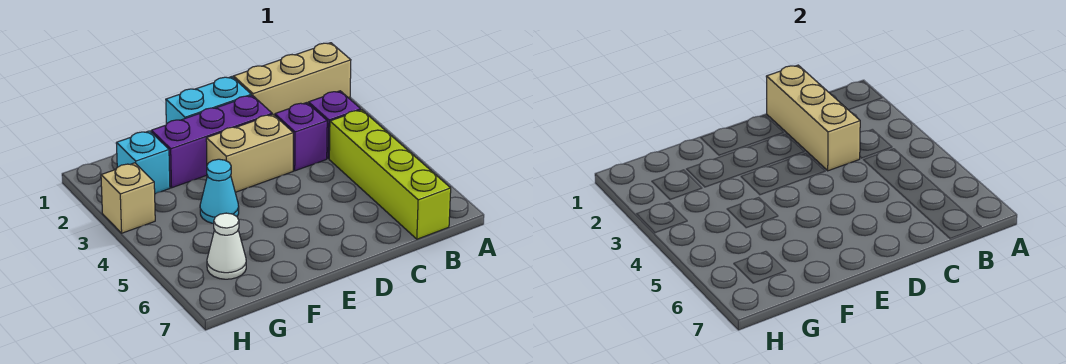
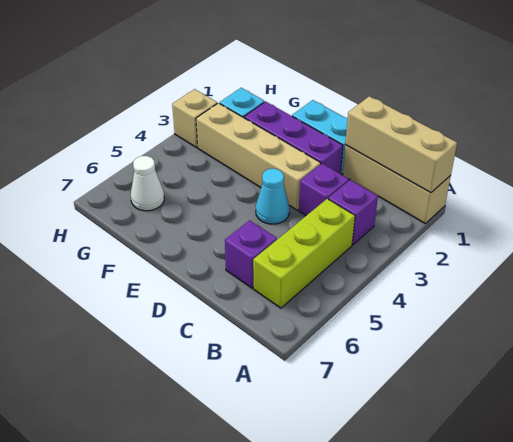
lime brick B4:B7 level 1 -> lime brick B4:B6 level 1
tan brick C1:C3 level 2 -> tan brick A1:C1 level 2
none -> purple brick C6 level 1
tan brick D3:E3 level 1 -> tan brick D3:G3 level 1
cyan cone F4 level 1 -> cyan cone D4 level 1

